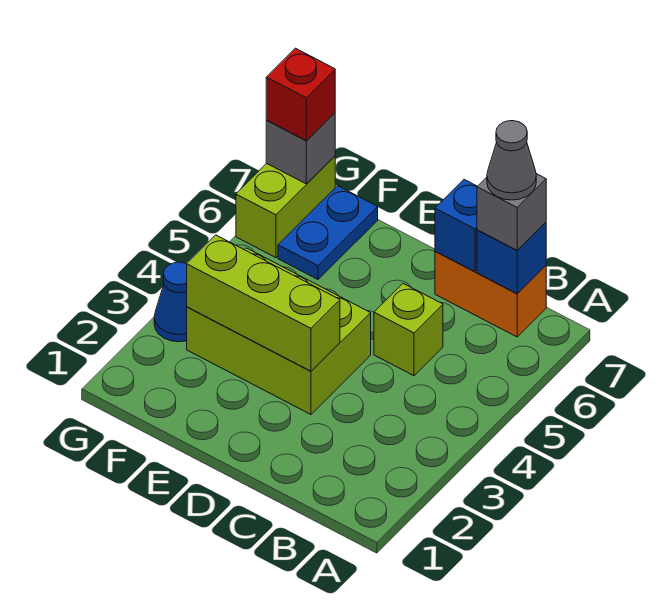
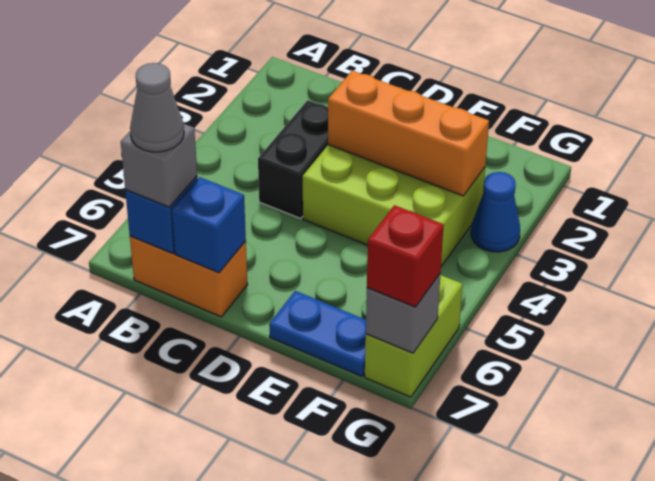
none -> black brick C3:C4 level 1
lime brick C5 level 1 -> none
lime brick D3:F3 level 2 -> orange brick D3:F3 level 2
blue plate F6:F7 level 1 -> blue plate E7:F7 level 1

